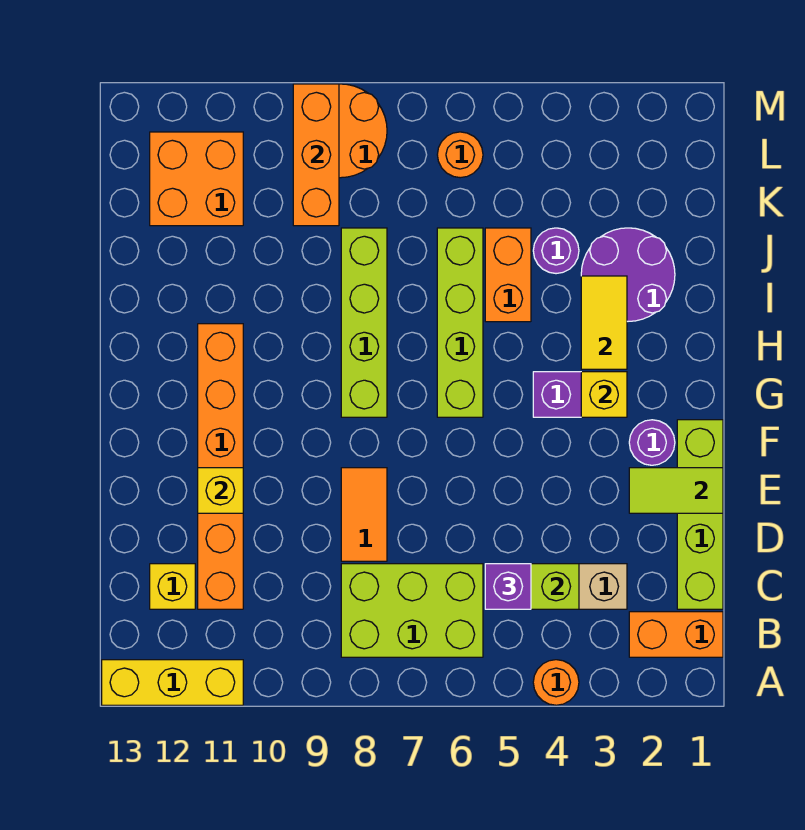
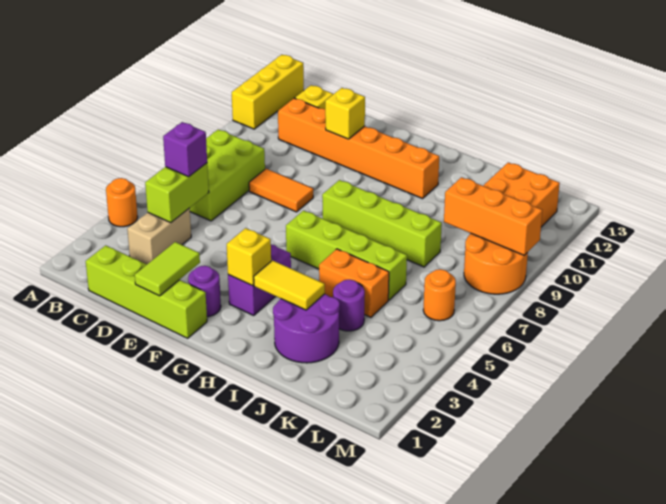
orange brick B1:B2 level 1 -> none

